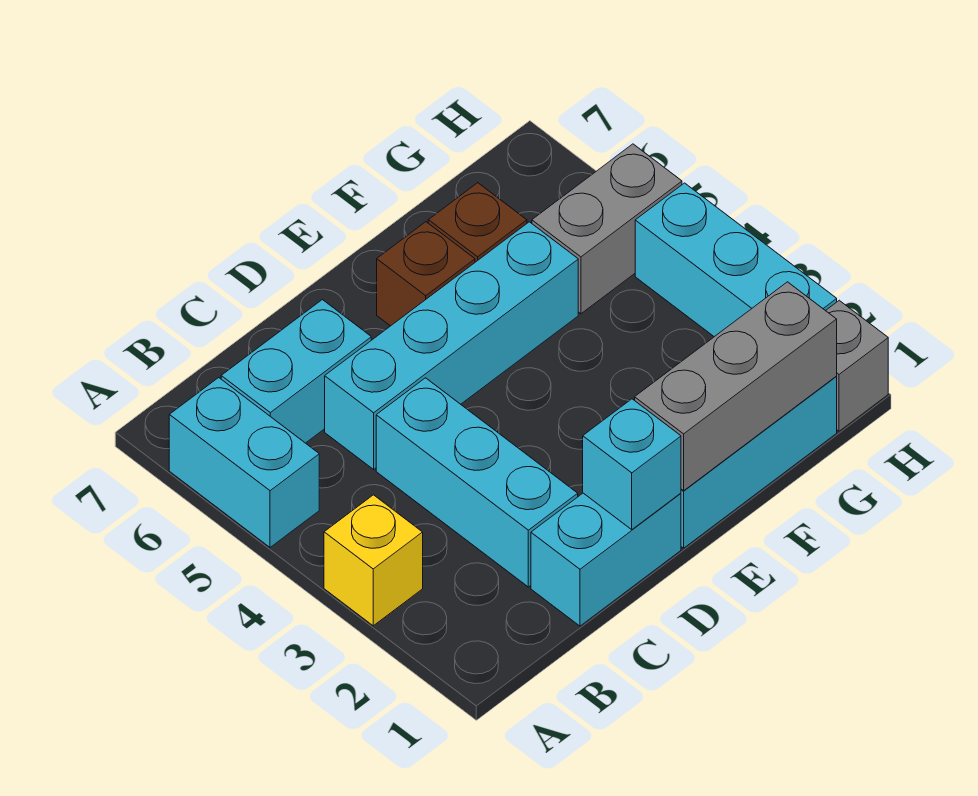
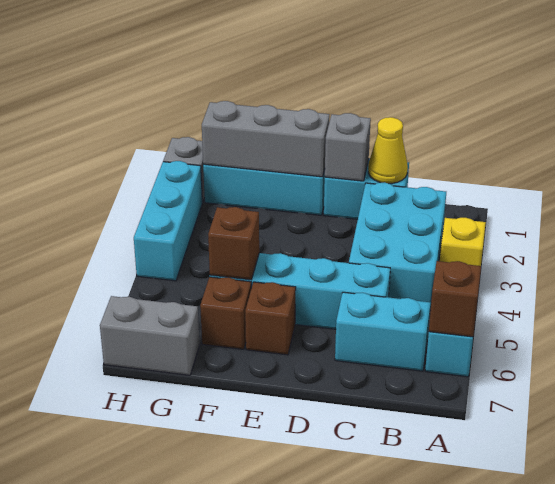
none -> brown brick A6 level 2
none -> yellow cone C1 level 2
cyan brick C2:C4 level 1 -> cyan brick B2:C4 level 1
cyan brick D1 level 2 -> grey brick D1 level 2
none -> brown brick F5 level 2
grey brick G5:H5 level 1 -> grey brick G7:H7 level 1

